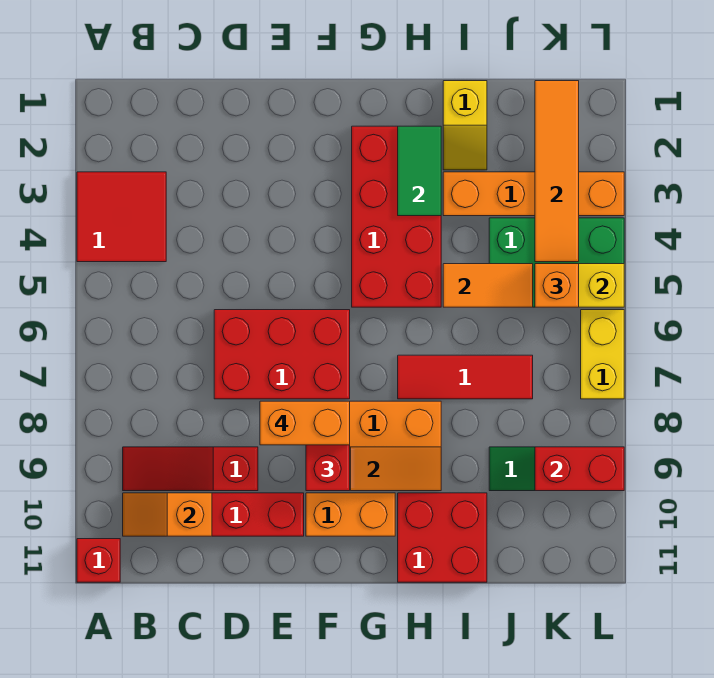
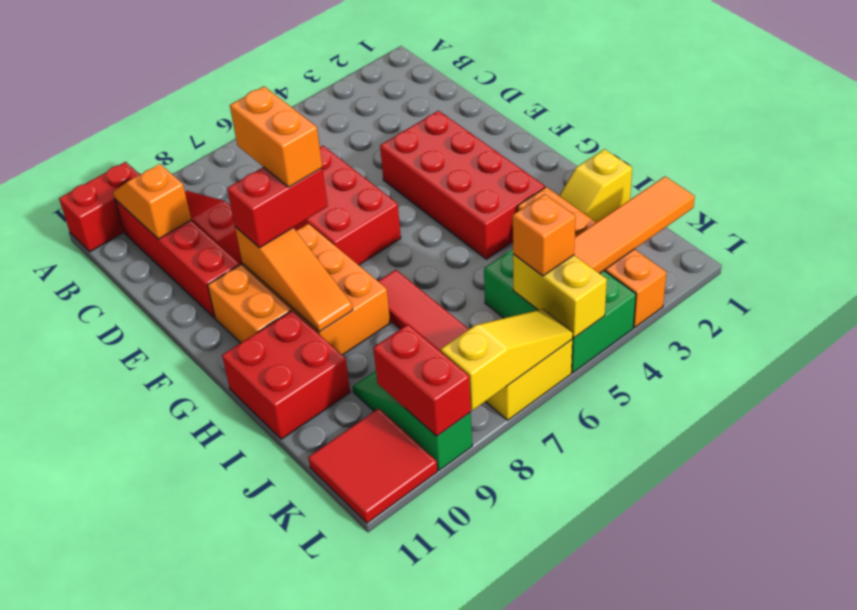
red tile A3:B4 level 1 -> red tile K10:L11 level 1
red brick A11 level 1 -> red brick A10:A11 level 1
red brick G2:H5 level 1 -> red brick E3:H4 level 1
green tile H2:H3 level 2 -> none
orange tile I5:J5 level 2 -> none
none -> yellow slope L6:L8 level 2 top 8

